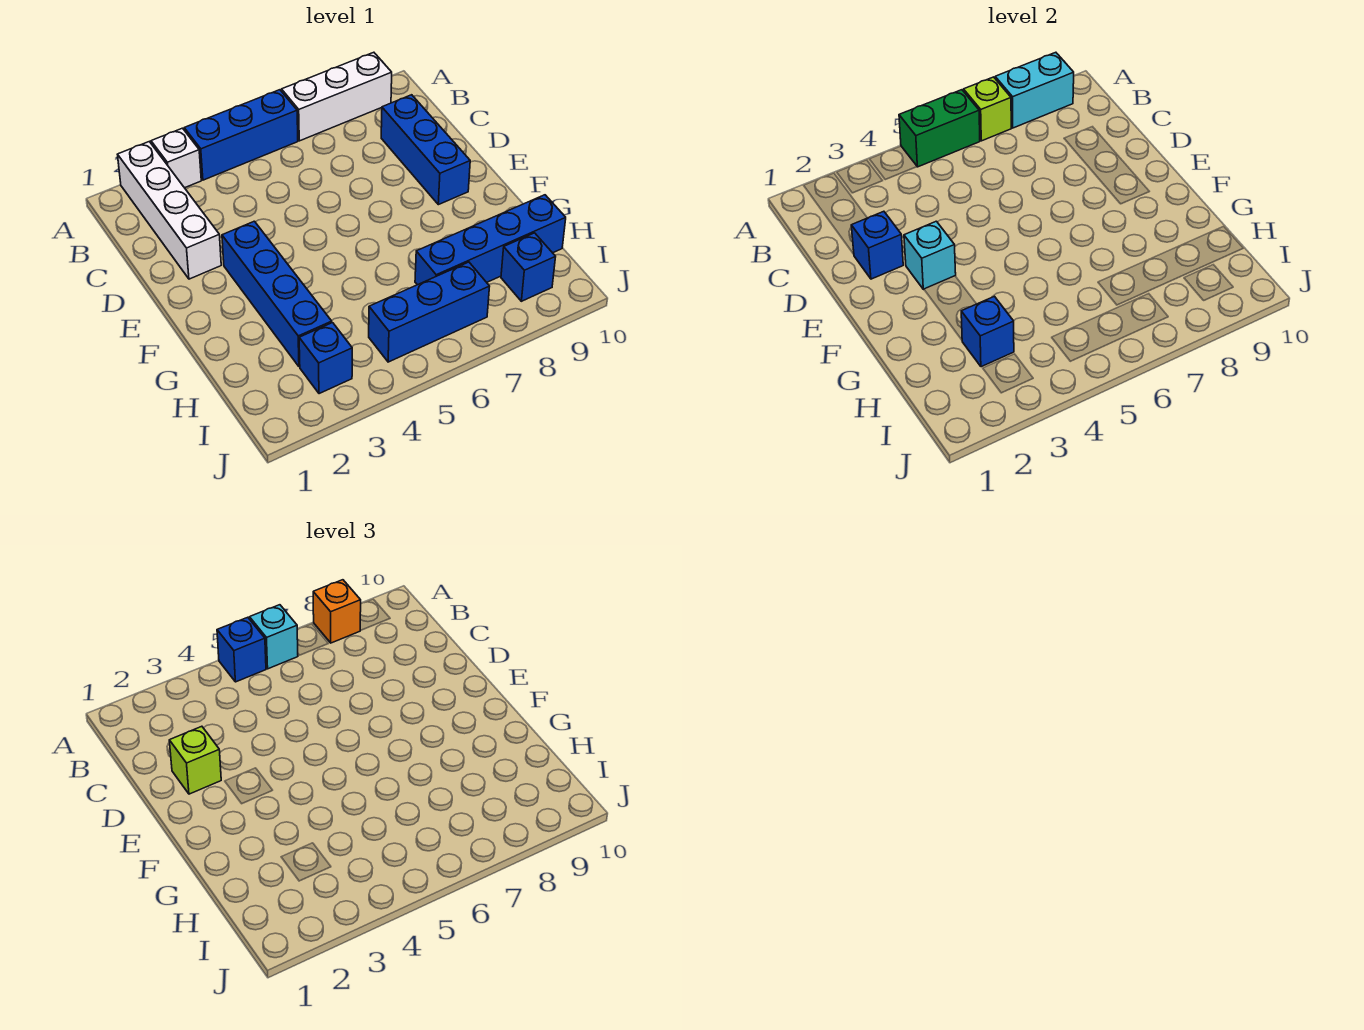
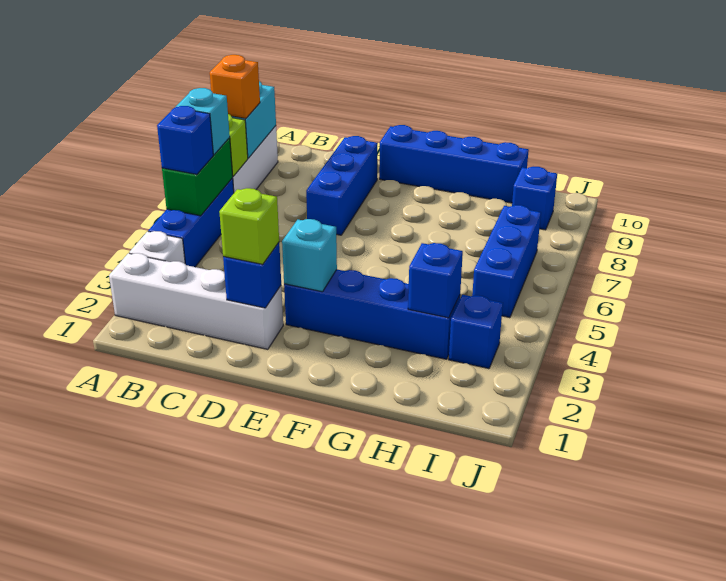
blue brick C9:E9 level 1 -> blue brick D7:D9 level 1
blue brick H7:H10 level 1 -> blue brick E10:H10 level 1

